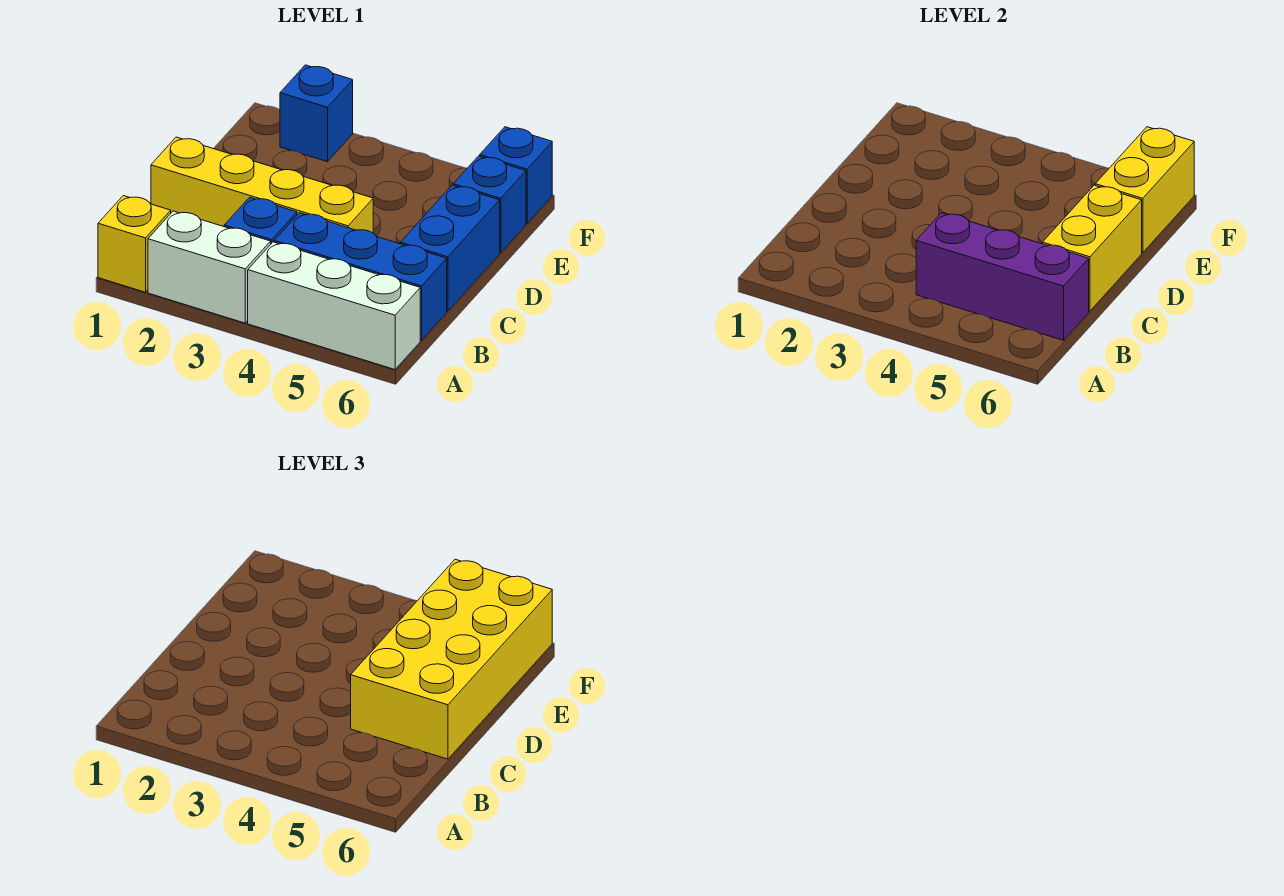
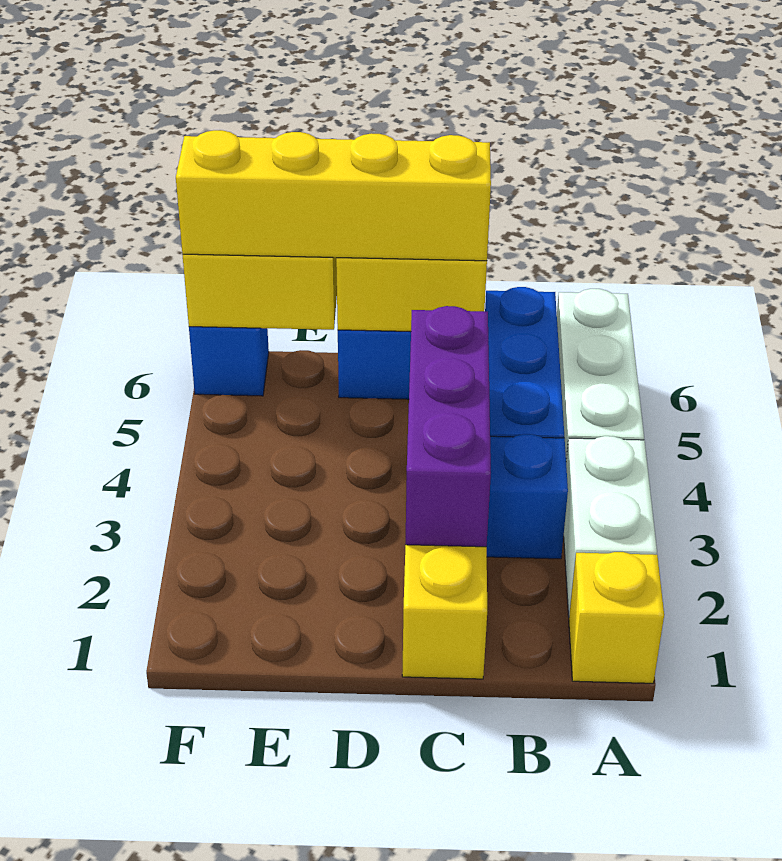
purple brick B4:B6 level 2 -> purple brick C2:C4 level 2
yellow brick C5:F6 level 3 -> yellow brick C6:F6 level 3
blue brick E6 level 1 -> none
blue brick F2 level 1 -> none

